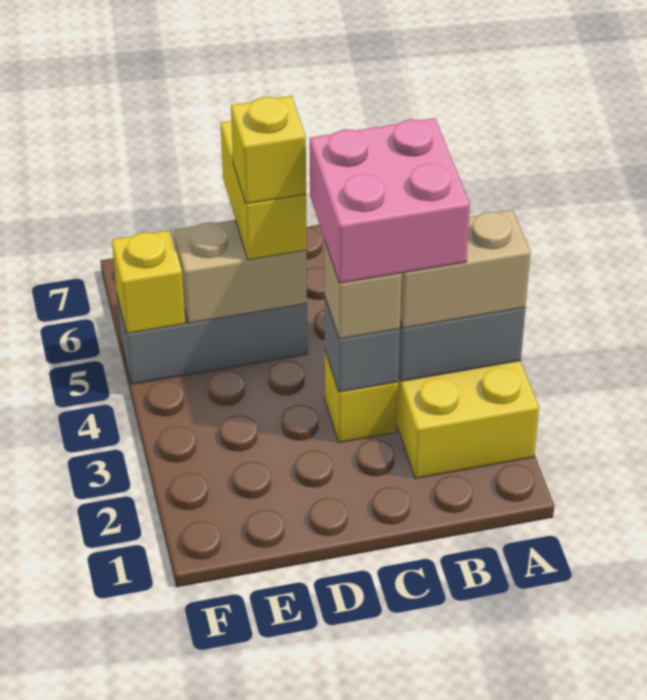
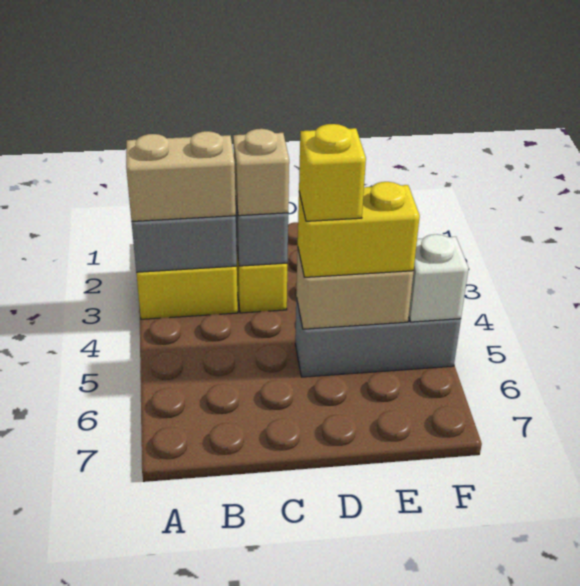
pink brick B3:C4 level 4 -> none
yellow brick D5:D6 level 3 -> yellow brick D5:E5 level 3
yellow brick F5 level 2 -> white brick F5 level 2

